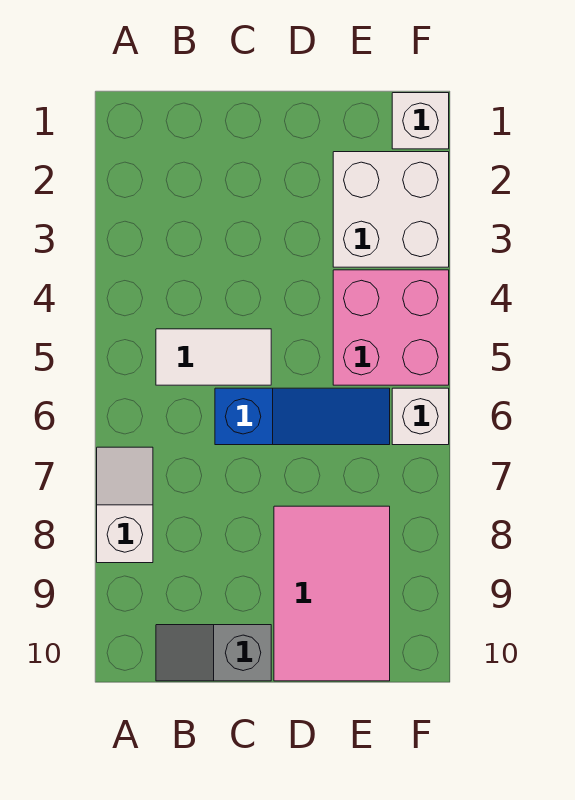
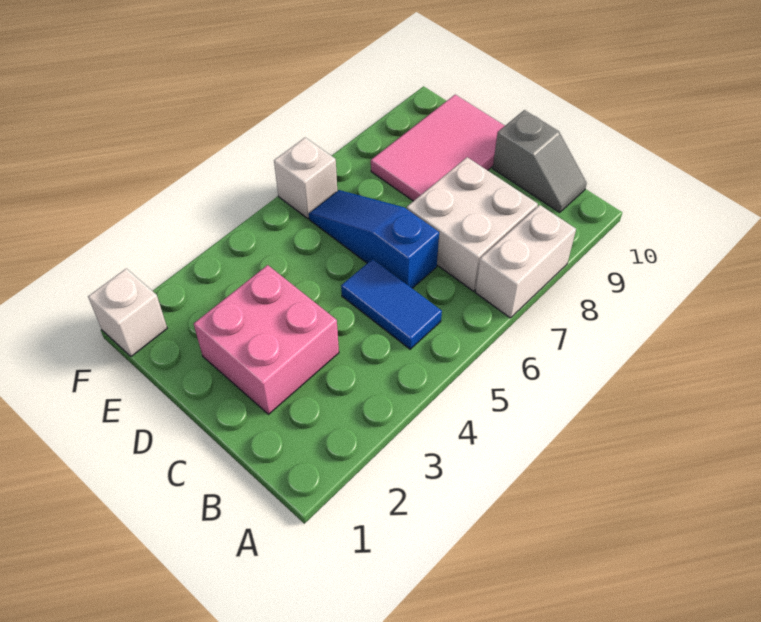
white slope A7:A8 level 1 top 8 -> white brick A7:A8 level 1
white tile B5:C5 level 1 -> blue tile B5:C5 level 1
white brick E2:F3 level 1 -> white brick B7:C8 level 1
pink brick E4:F5 level 1 -> pink brick C2:D3 level 1

